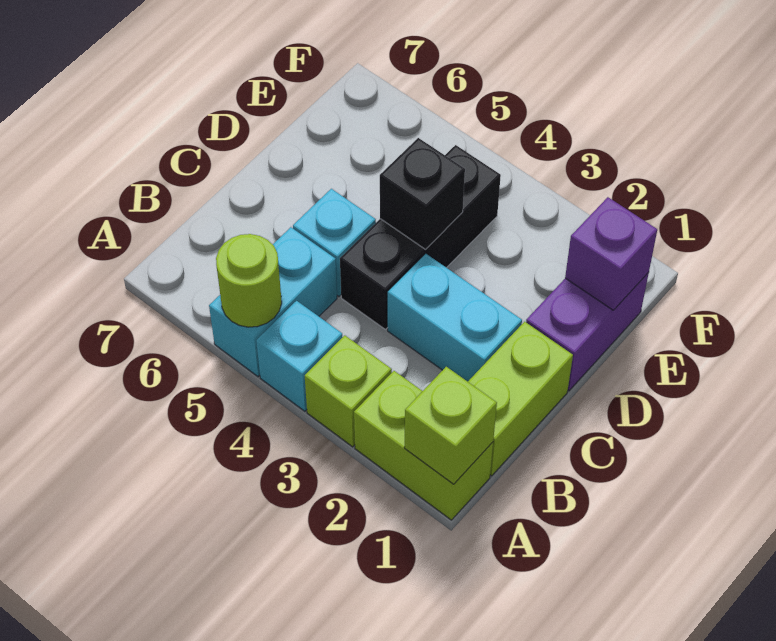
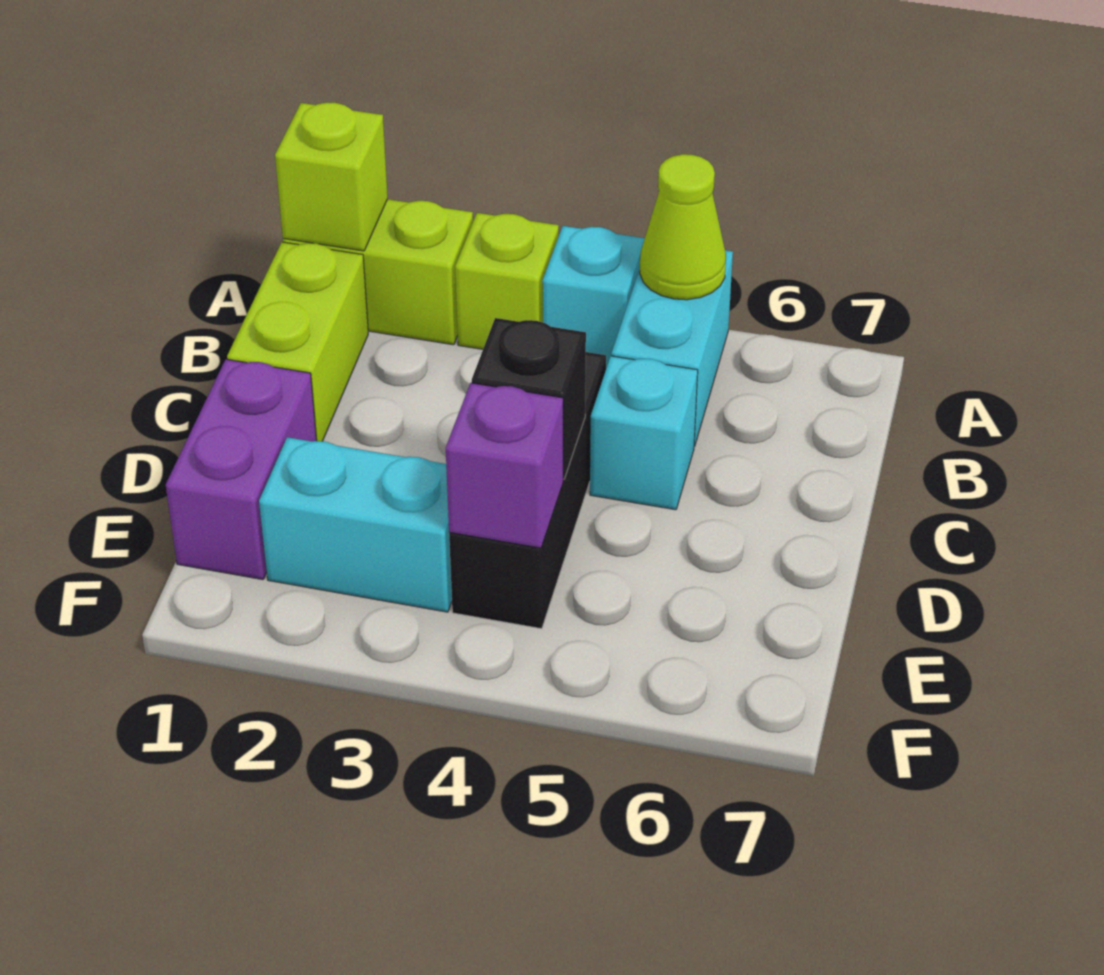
lime round brick A5 level 2 -> lime cone A5 level 2
cyan brick C2:C3 level 1 -> cyan brick E2:E3 level 1
purple brick E1 level 2 -> purple brick E4 level 2

